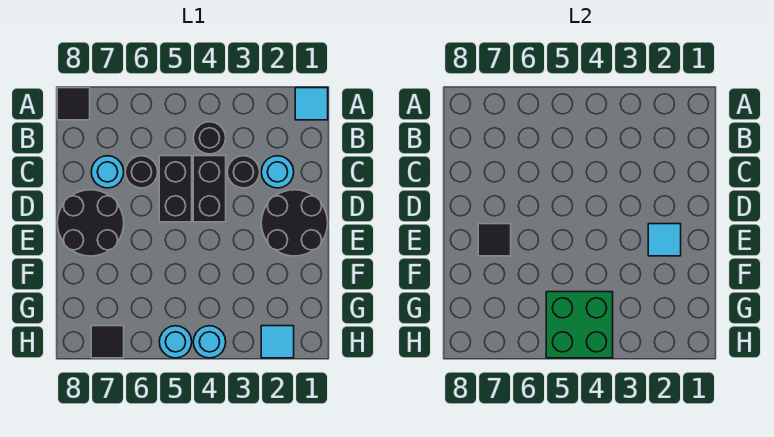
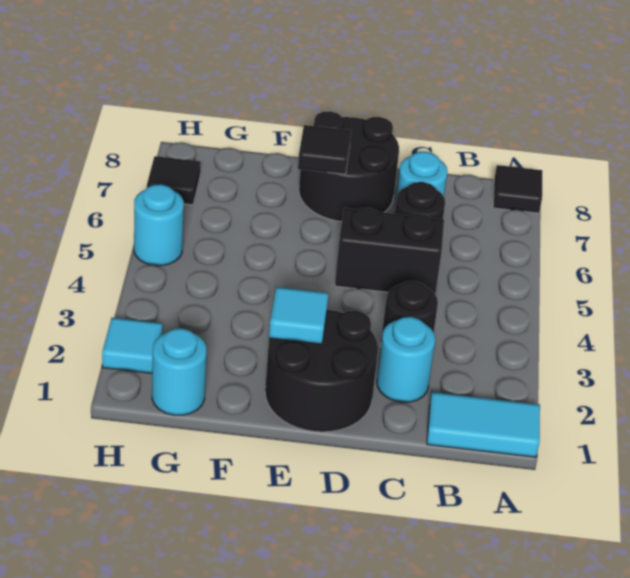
cyan tile A1 level 1 -> cyan tile A1:B1 level 1
black round brick B4 level 1 -> none
black brick C4:D4 level 1 -> none
green brick G4:H5 level 2 -> none
cyan round brick H4 level 1 -> cyan round brick G1 level 1

